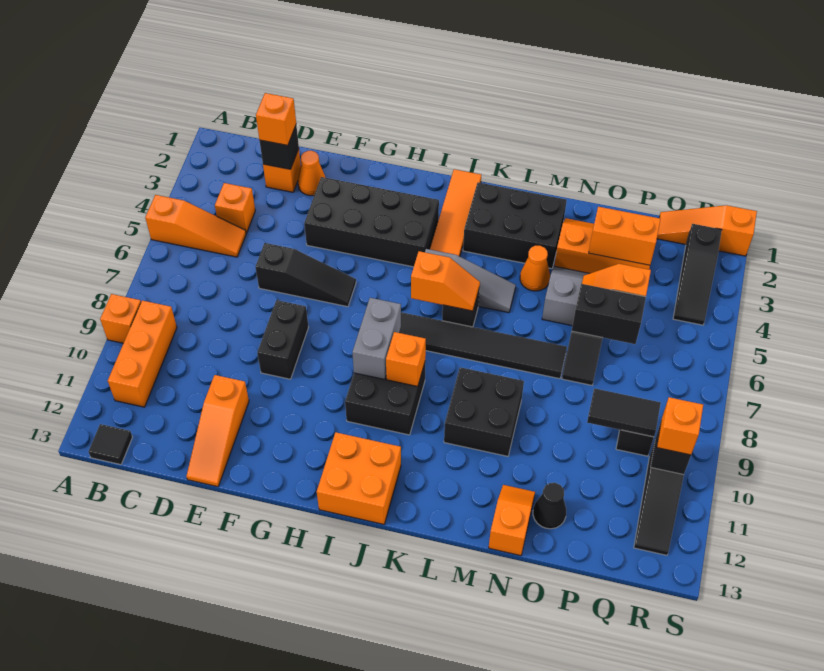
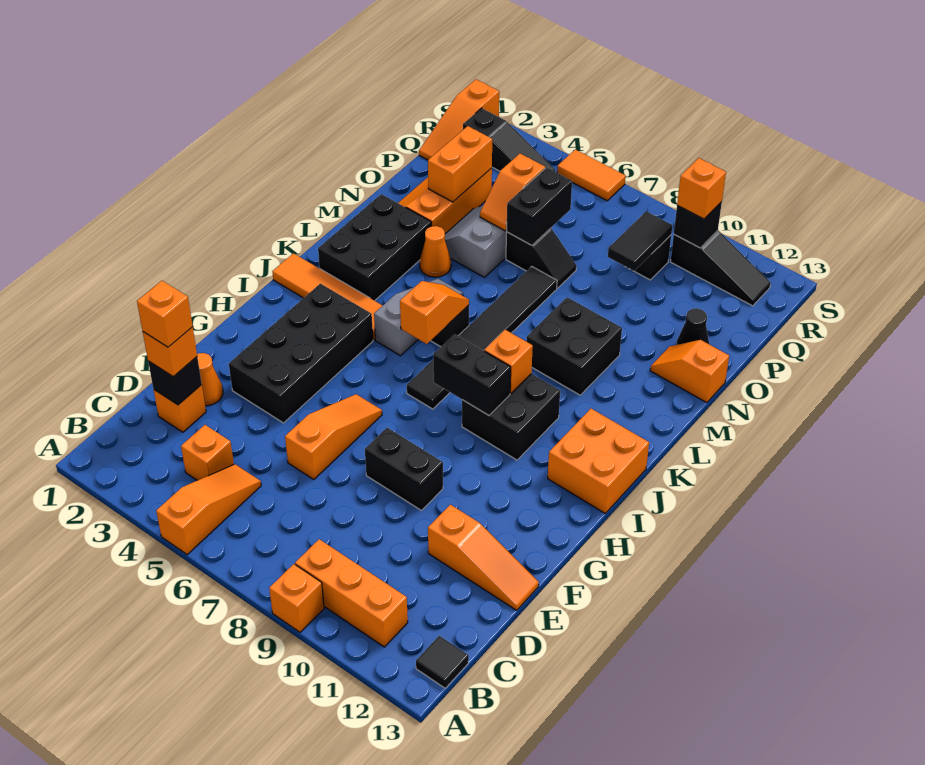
none -> orange brick D2 level 4
black slope E6:G6 level 1 top E -> orange slope E6:G6 level 1 top E
grey brick I8:I9 level 2 -> black brick I8:I9 level 2
none -> orange tile S5:S6 level 1

